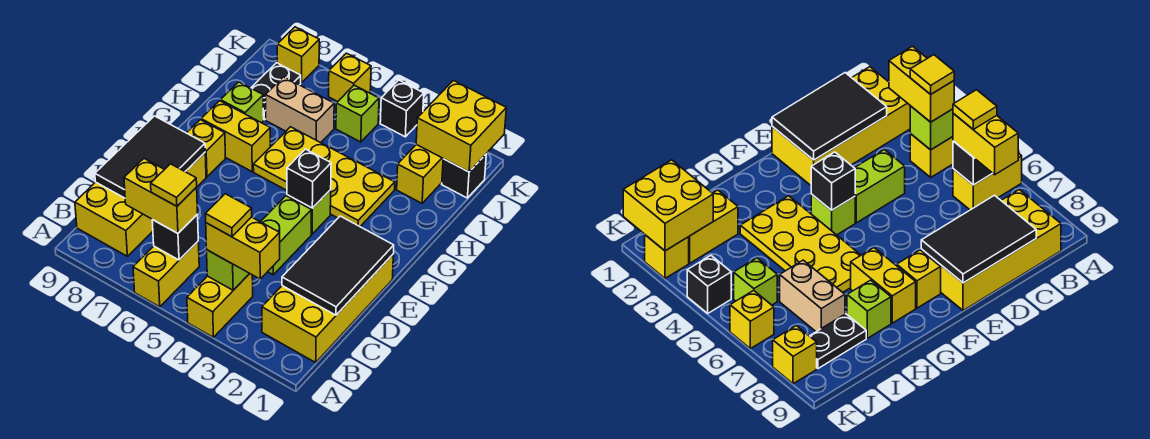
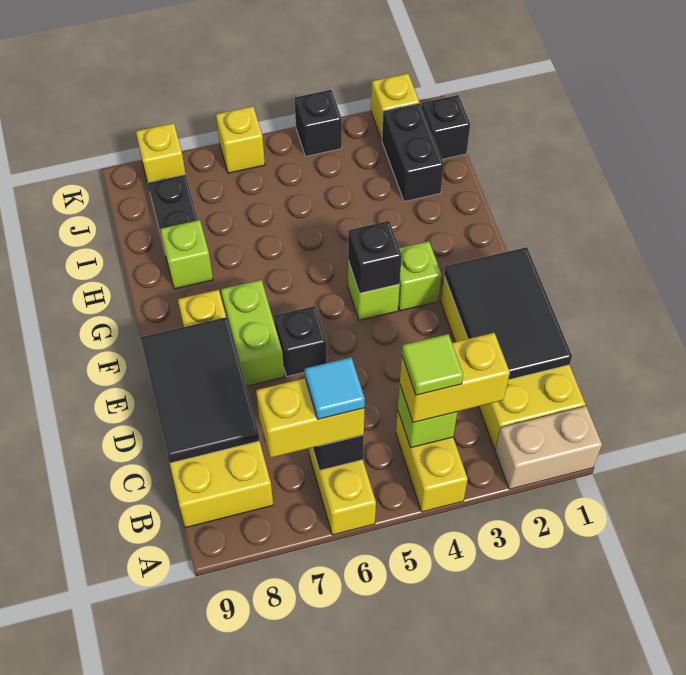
yellow tile B4 level 4 -> lime tile B4 level 4
yellow tile B6 level 4 -> cyan tile B6 level 4
lime brick D4:E4 level 1 -> lime brick E7:F7 level 1
none -> black brick E6 level 1
yellow plate G3:H6 level 1 -> none
yellow brick G7:G8 level 1 -> none
yellow brick I2:J2 level 1 -> black brick I2:J2 level 1
tan brick I6:I7 level 1 -> tan brick A1:A2 level 1
yellow brick J1:K2 level 2 -> none
lime brick J5 level 1 -> lime brick F3 level 1

